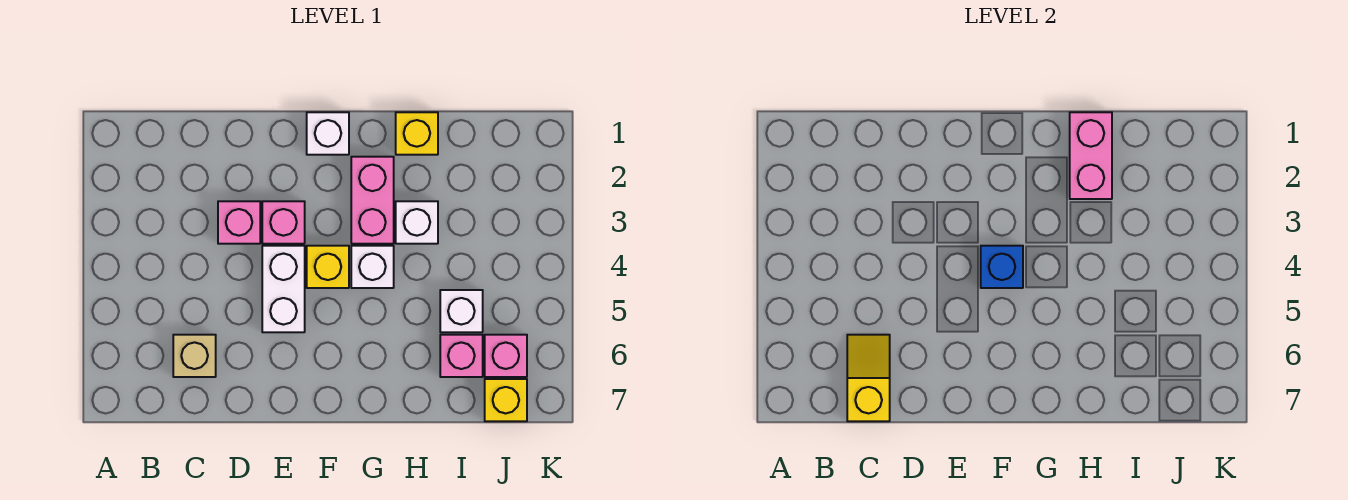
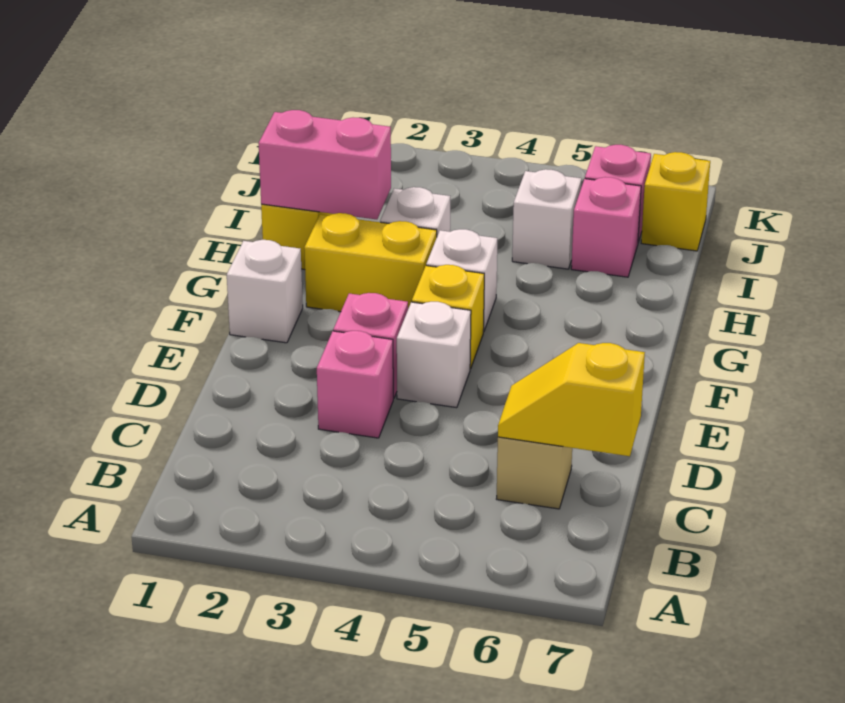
white brick E4:E5 level 1 -> white brick E4 level 1
blue brick F4 level 2 -> none
pink brick G2:G3 level 1 -> yellow brick G2:G3 level 1

